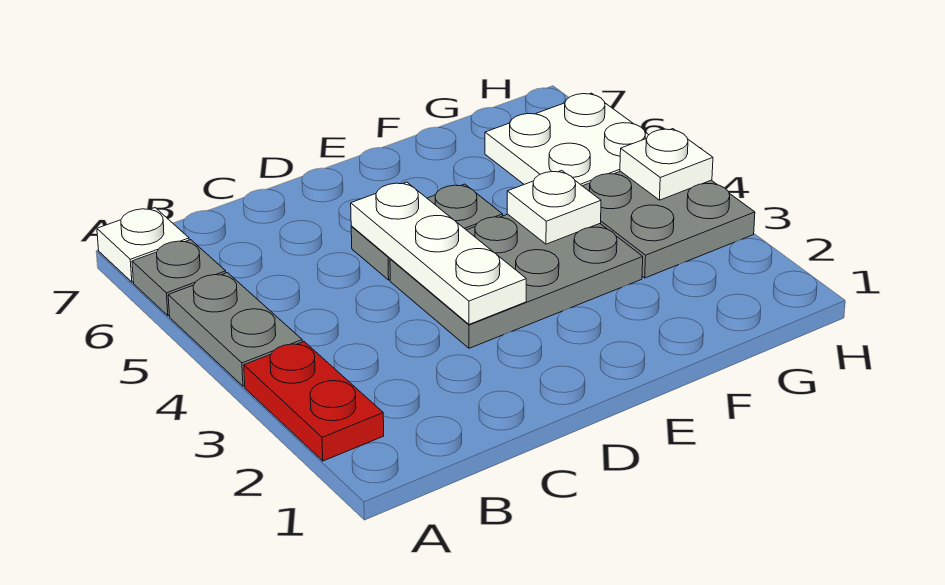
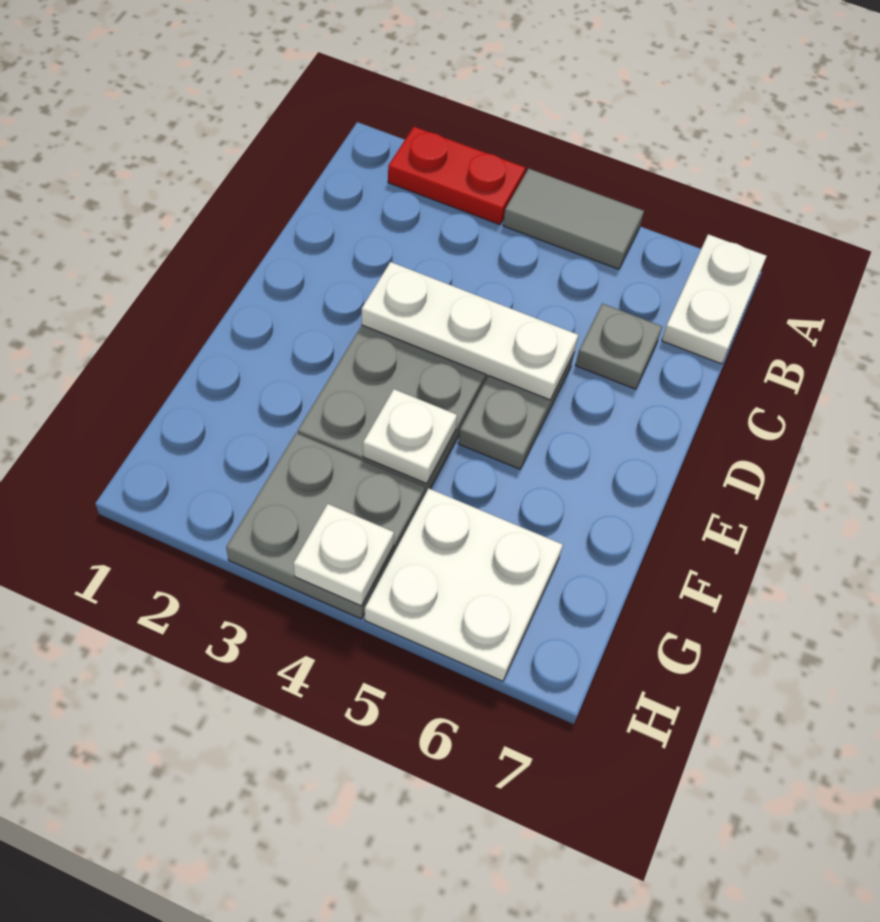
grey plate A4:A5 level 1 -> grey tile A4:A5 level 1
grey plate A6 level 1 -> grey plate C6 level 1
white plate A7 level 1 -> white plate A7:B7 level 1

